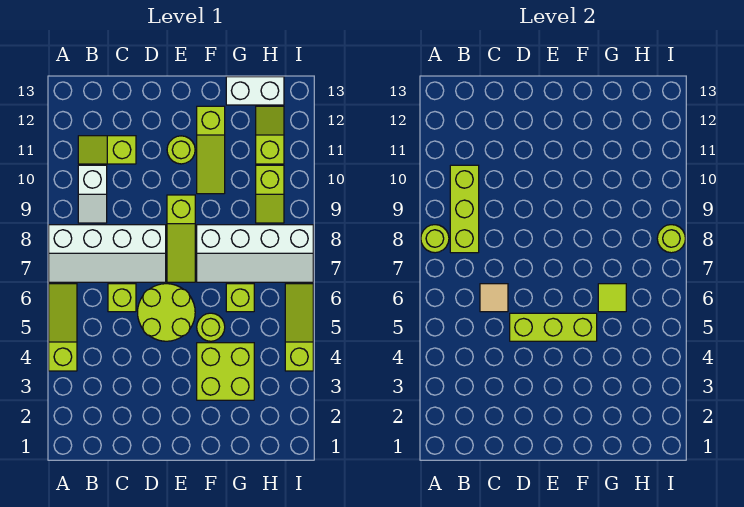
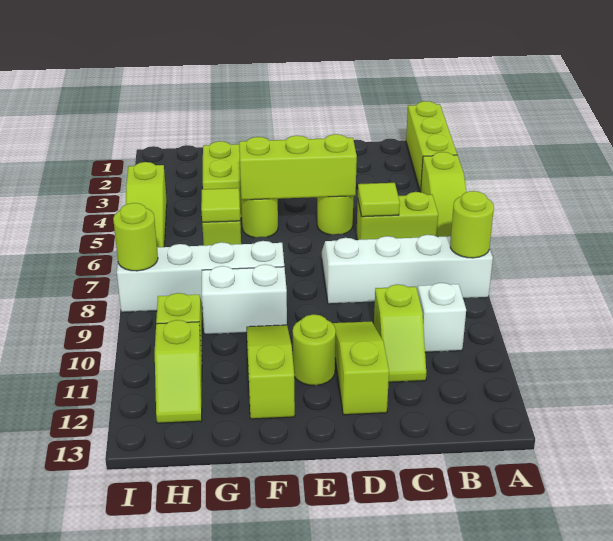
lime brick B8:B10 level 2 -> lime brick A1:A3 level 1
lime slope B11:C11 level 1 top C -> lime slope C10:C11 level 1 top 10
lime brick C6 level 1 -> lime brick B6:C6 level 1
tan tile C6 level 2 -> lime tile C6 level 2
lime round brick D5:E6 level 1 -> lime round brick D5 level 1
lime slope E7:E9 level 1 top 9 -> lime slope D10:D12 level 1 top 12
white brick G13:H13 level 1 -> white brick F9:G9 level 1

